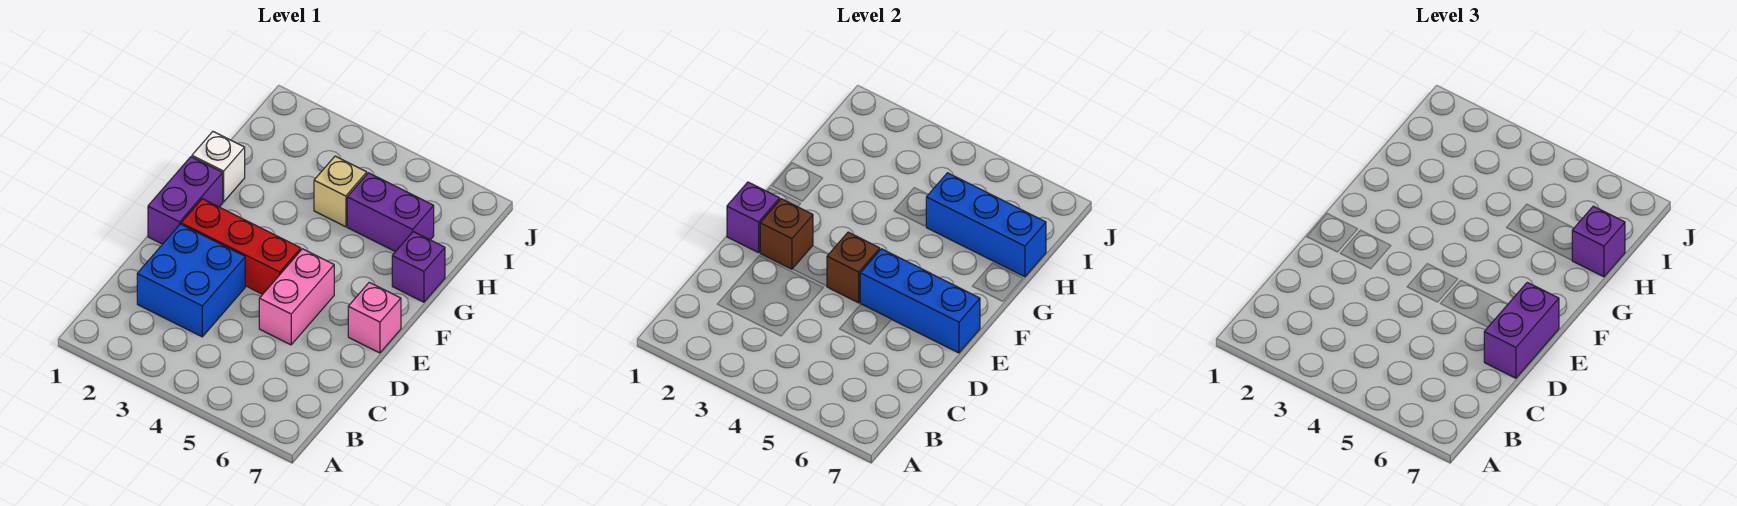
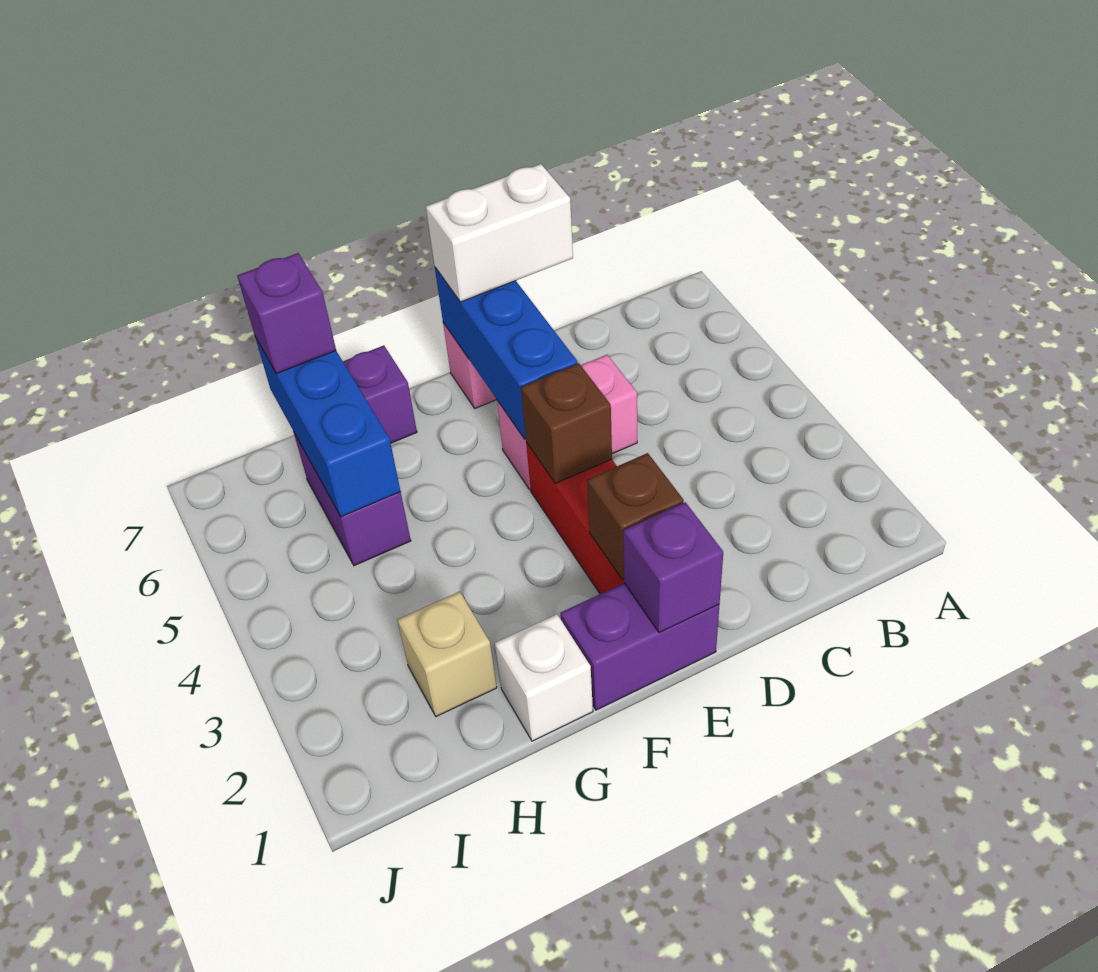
blue brick C2:D3 level 1 -> none
purple brick D7:E7 level 3 -> white brick D7:E7 level 3
tan brick H4 level 1 -> tan brick H2 level 1

